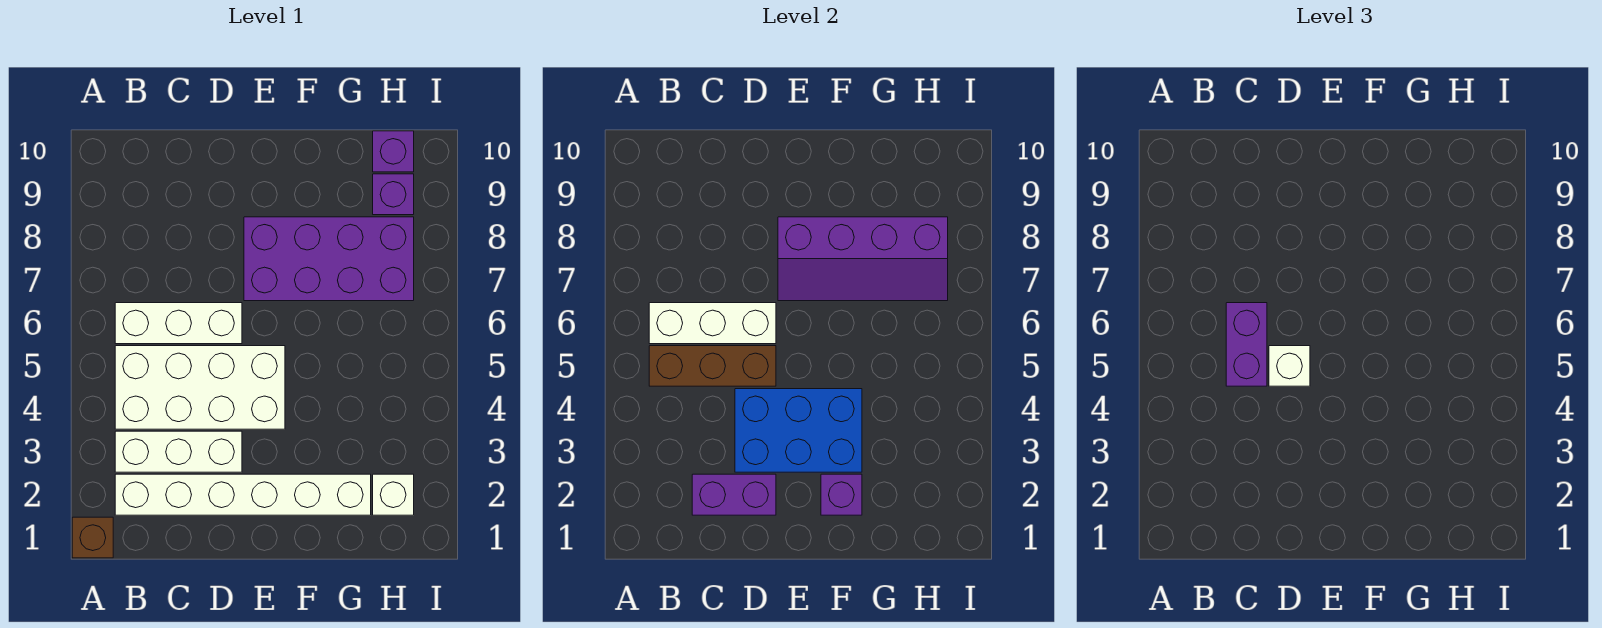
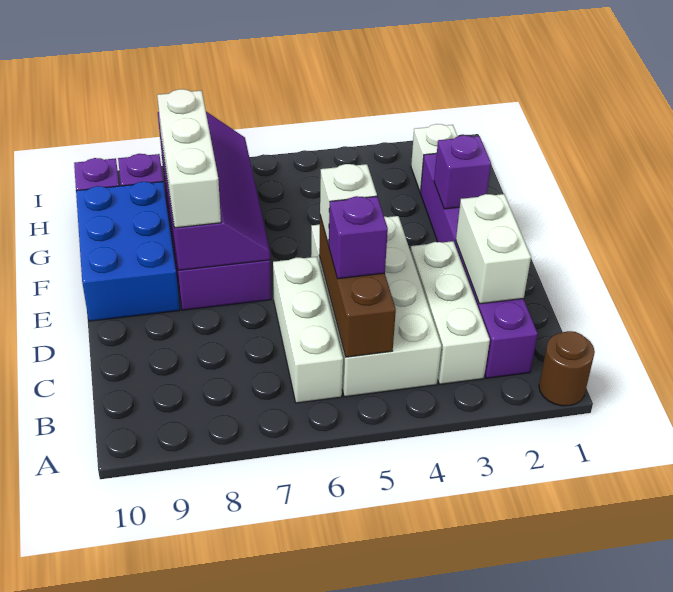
brown brick A1 level 1 -> brown round brick A1 level 1
white brick B2:G2 level 1 -> purple brick B2:G2 level 1
white brick B6:D6 level 2 -> white brick E8:G8 level 3
purple brick C2:D2 level 2 -> white brick C2:D2 level 2
purple brick C5:C6 level 3 -> purple brick C5 level 3
blue brick D3:F4 level 2 -> blue brick E9:G10 level 1

